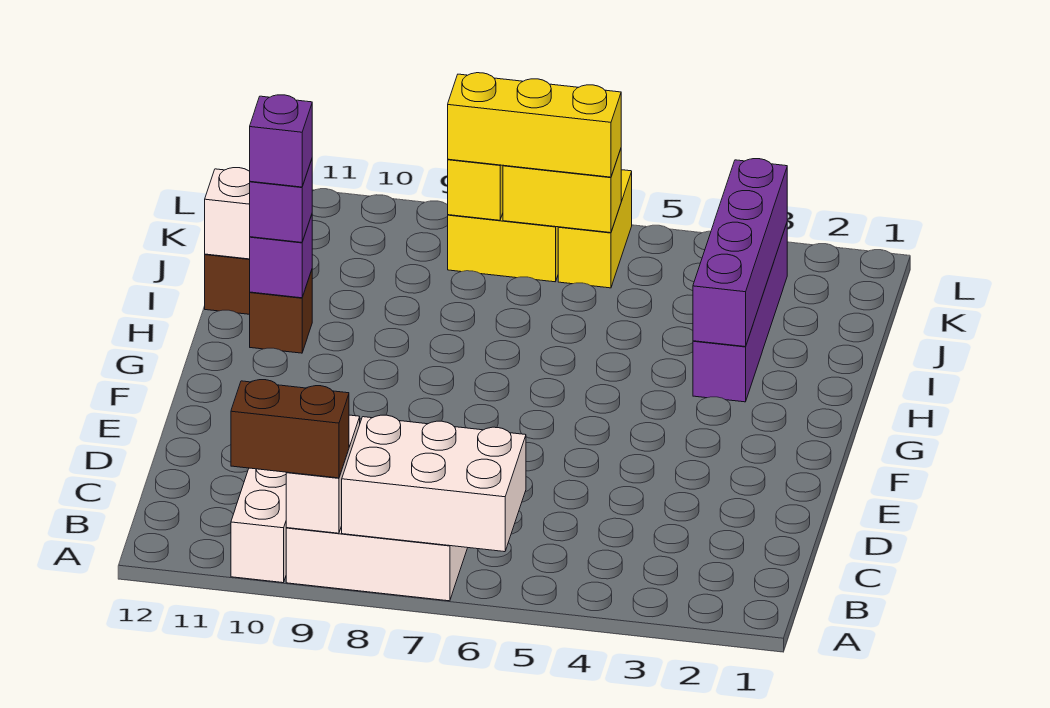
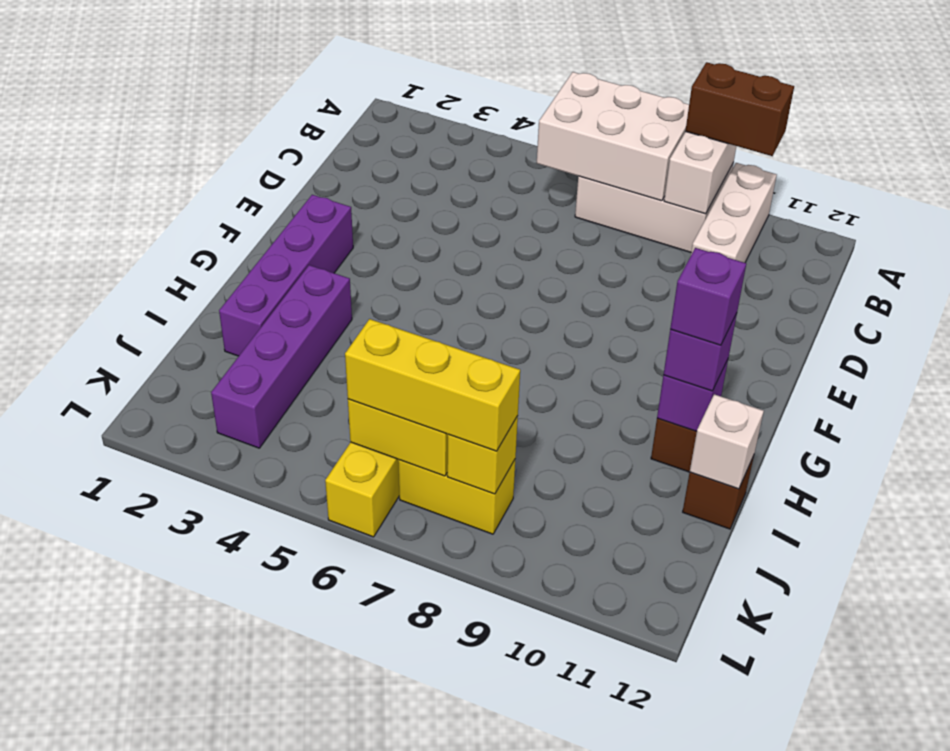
purple brick H3:K3 level 2 -> purple brick F2:I2 level 1

